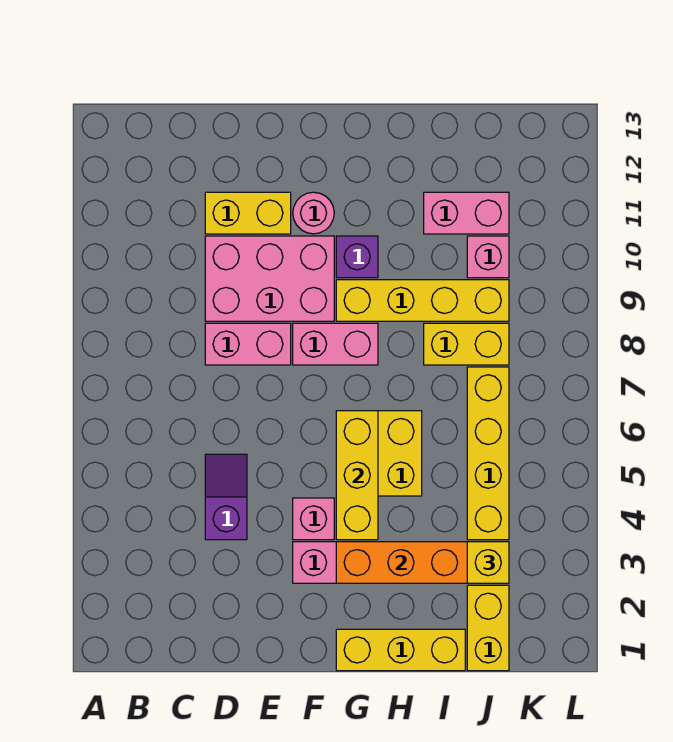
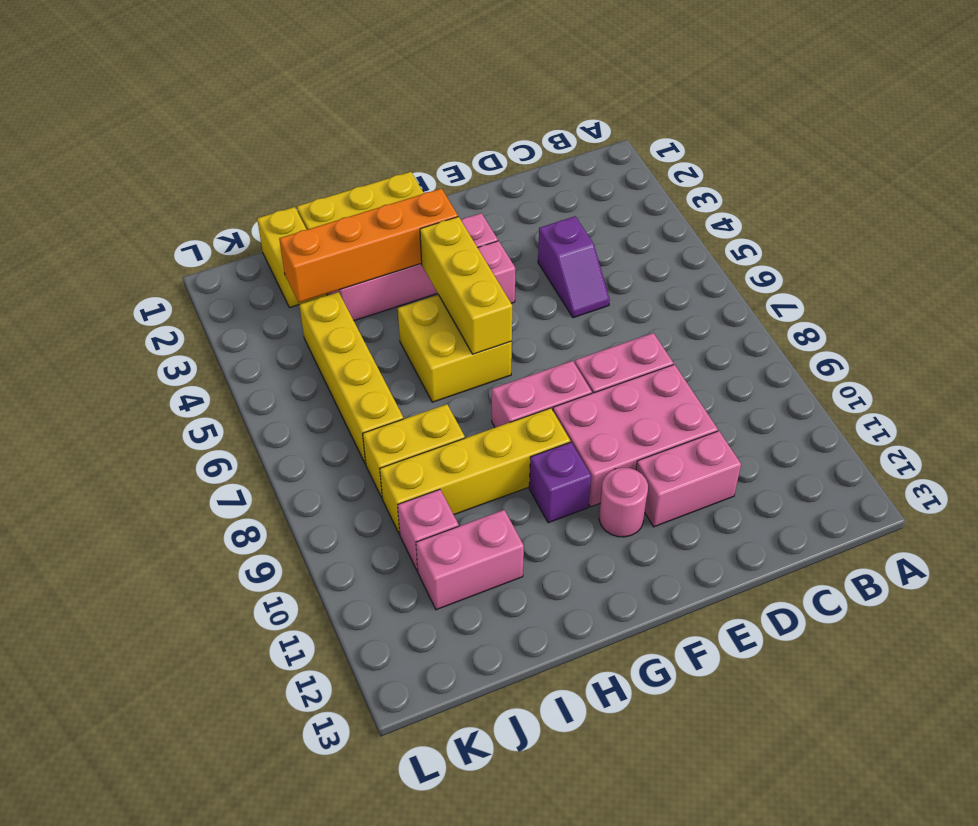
yellow brick D11:E11 level 1 -> pink brick D11:E11 level 1
yellow brick J3 level 3 -> none

